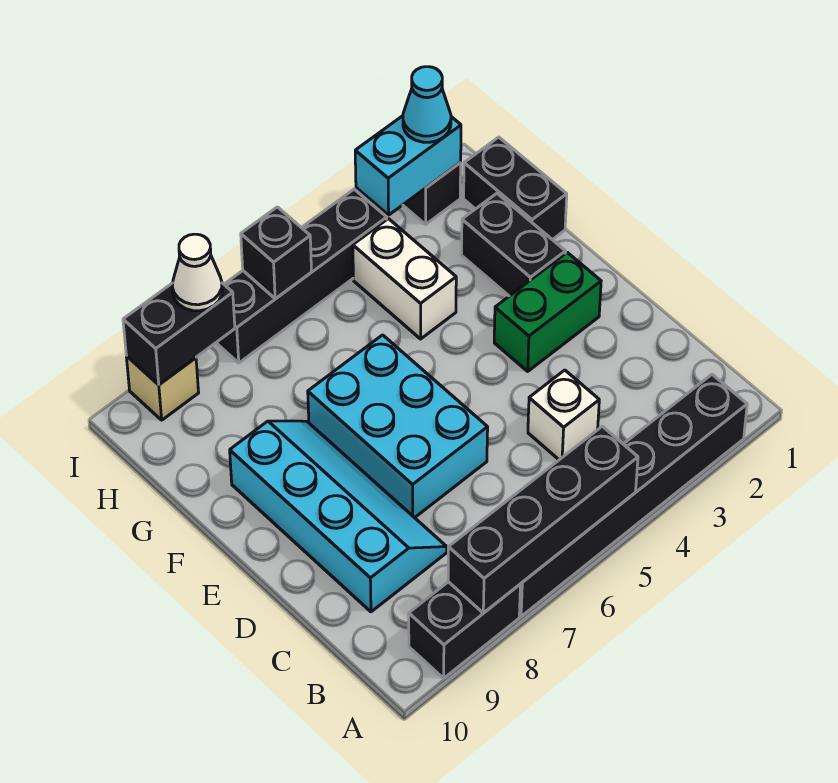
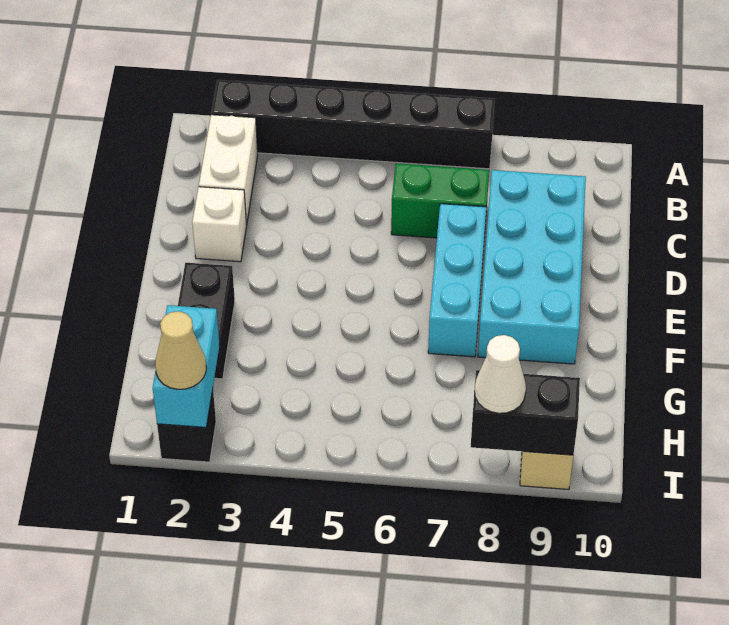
black brick A5:A8 level 2 -> none
black brick A8:A9 level 1 -> none
white brick C4 level 1 -> white brick D2 level 1
cyan slope C8:F9 level 1 top 9 -> cyan brick C8:F9 level 1
cyan brick D6:F7 level 1 -> cyan brick D7:F7 level 1
green brick E2:E3 level 1 -> green brick C6:C7 level 1
black brick G1:H1 level 1 -> none
white brick G4:H4 level 1 -> white brick B2:C2 level 1
cyan brick I2:I3 level 2 -> cyan brick H2:I2 level 2
cyan cone I2 level 3 -> tan cone I2 level 3
black brick I4:I7 level 1 -> none
black brick I6 level 2 -> none

